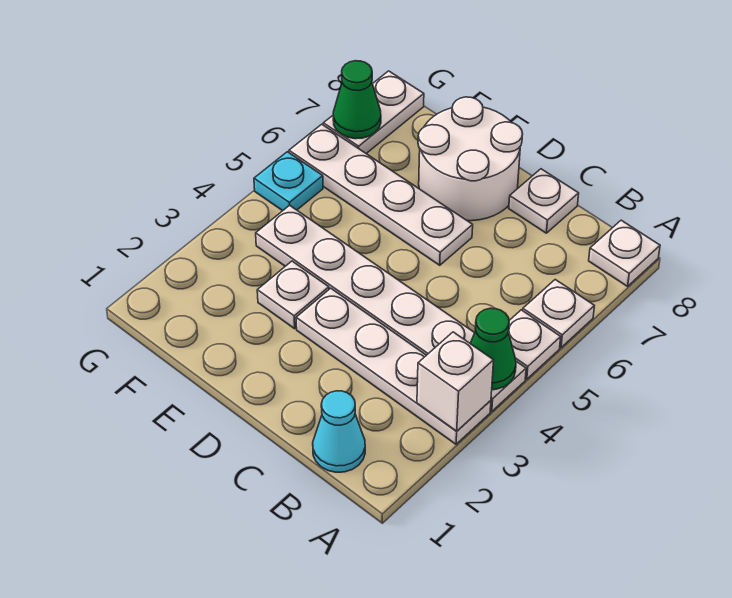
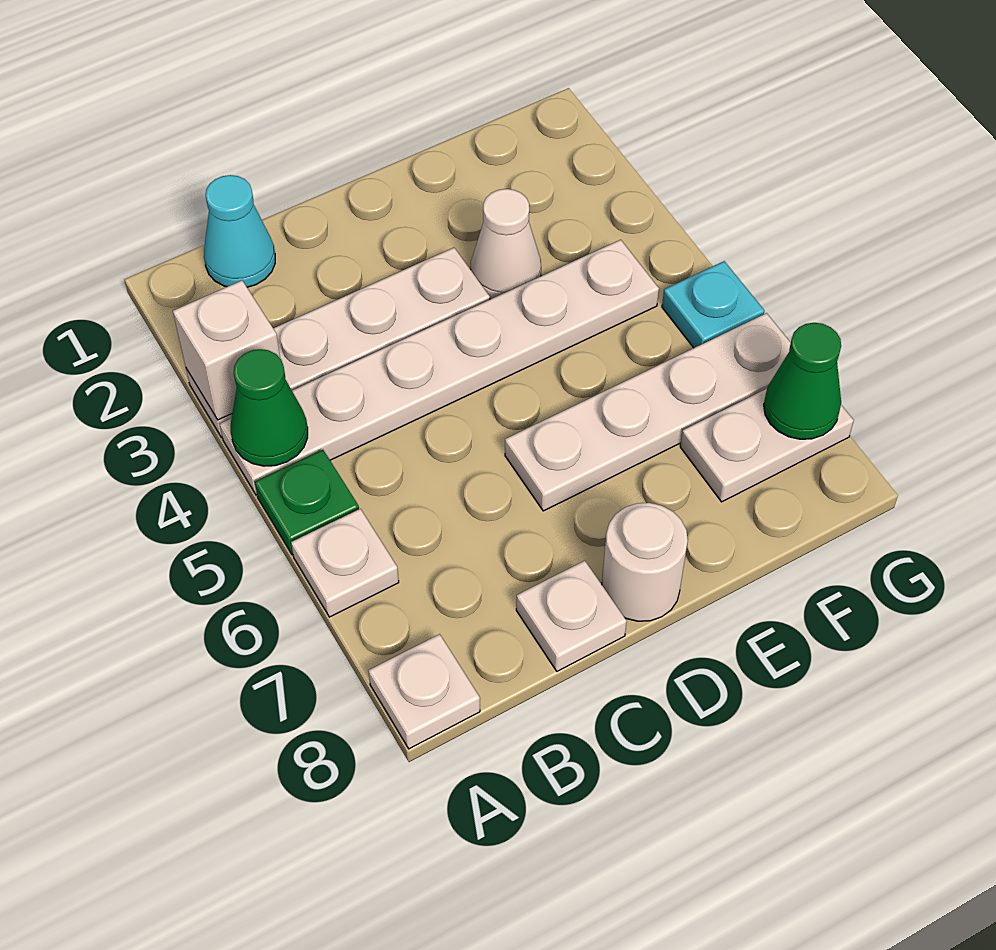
white plate A5 level 1 -> green plate A5 level 1
white round brick D7:E8 level 1 -> white round brick D8 level 1
white plate E3 level 1 -> white cone E3 level 1
white plate G7:G8 level 1 -> white plate F7:G7 level 1

